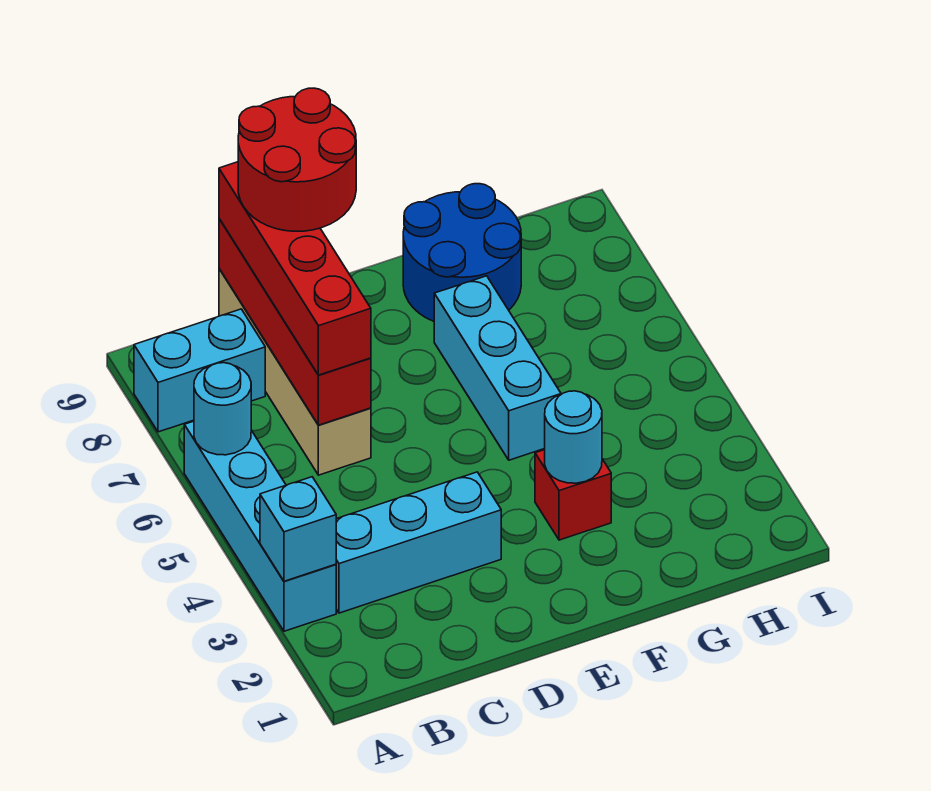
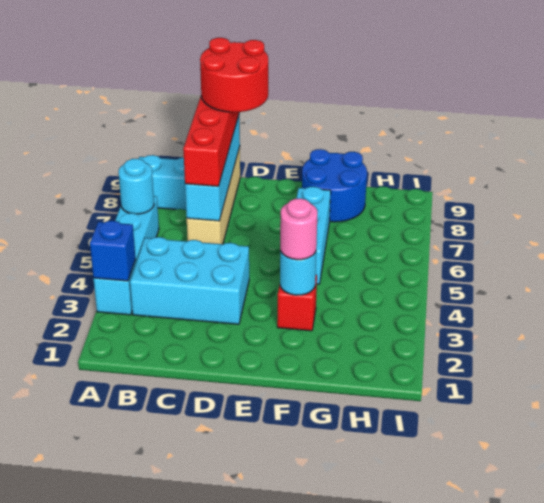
cyan brick A3 level 2 -> blue brick A3 level 2
cyan brick B3:D3 level 1 -> cyan brick B3:D4 level 1
red brick C6:C9 level 2 -> cyan brick C6:C9 level 2
none -> pink round brick F3 level 3

